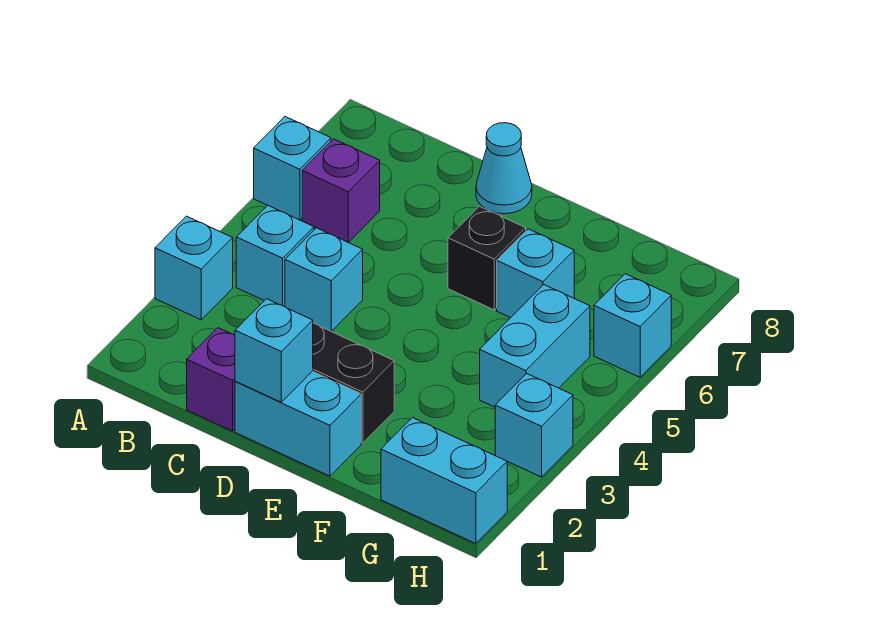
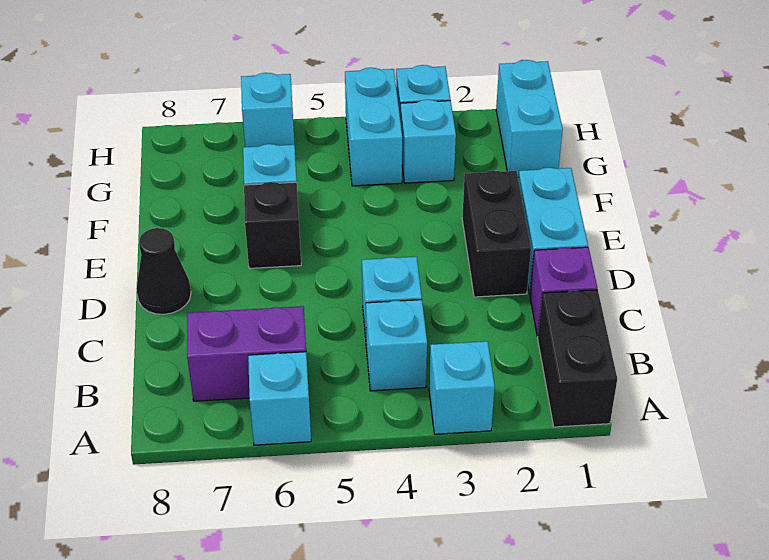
none -> black brick A1:B1 level 1
purple brick B6 level 1 -> purple brick B6:B7 level 1
cyan brick D1 level 2 -> cyan brick G3 level 1
cyan cone D8 level 1 -> black cone D8 level 1
cyan brick G4:G5 level 1 -> cyan brick G4:H4 level 1

